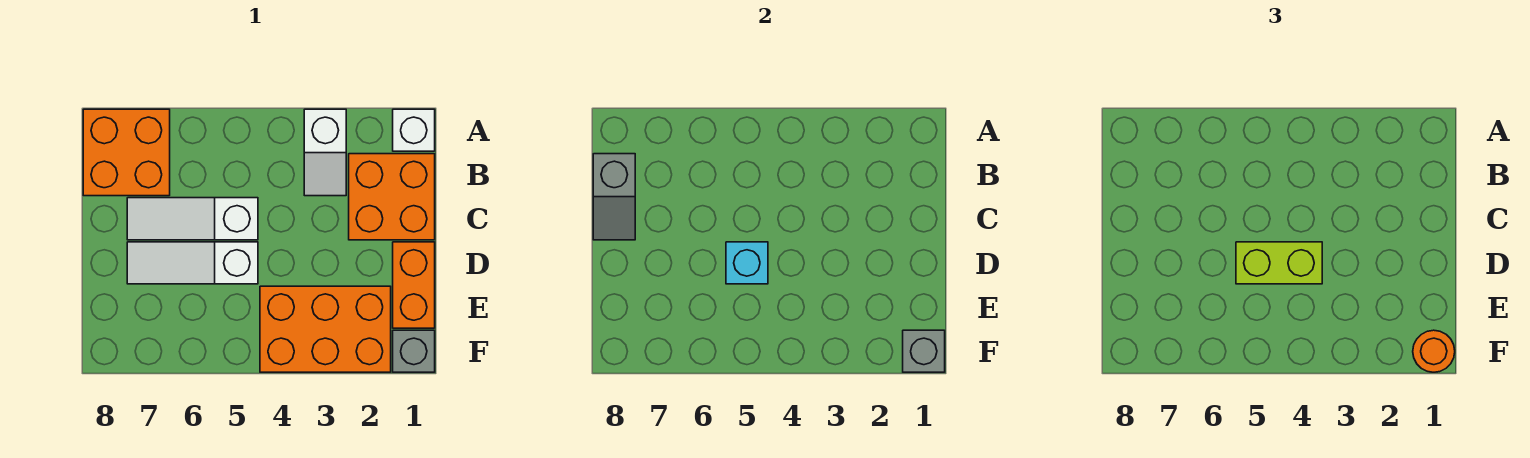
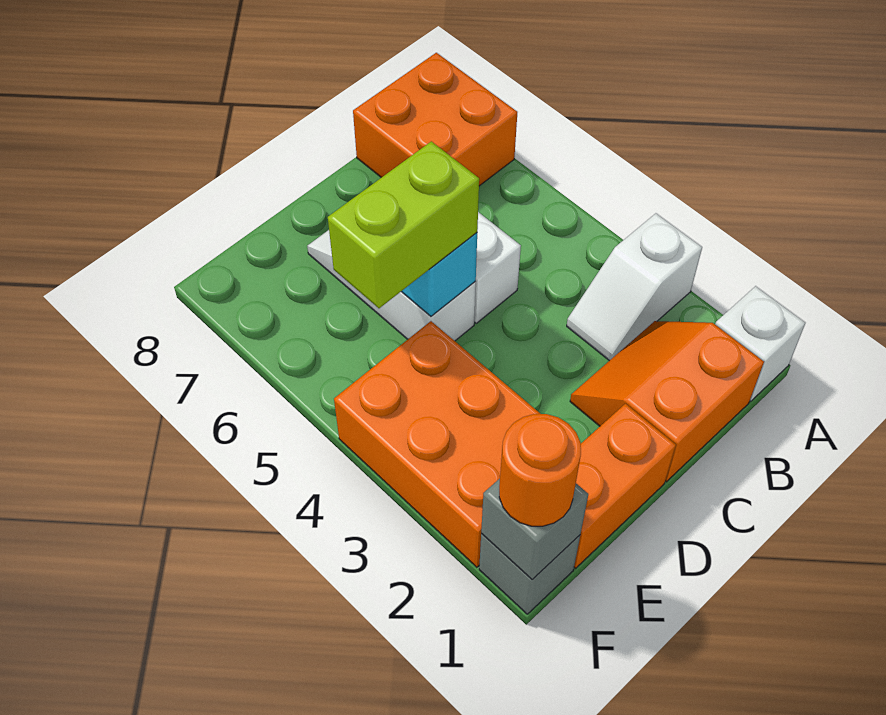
orange brick B1:C2 level 1 -> orange slope B1:C2 level 1 top 1
grey slope B8:C8 level 2 top B -> none
lime brick D4:D5 level 3 -> lime brick D5:E5 level 3

